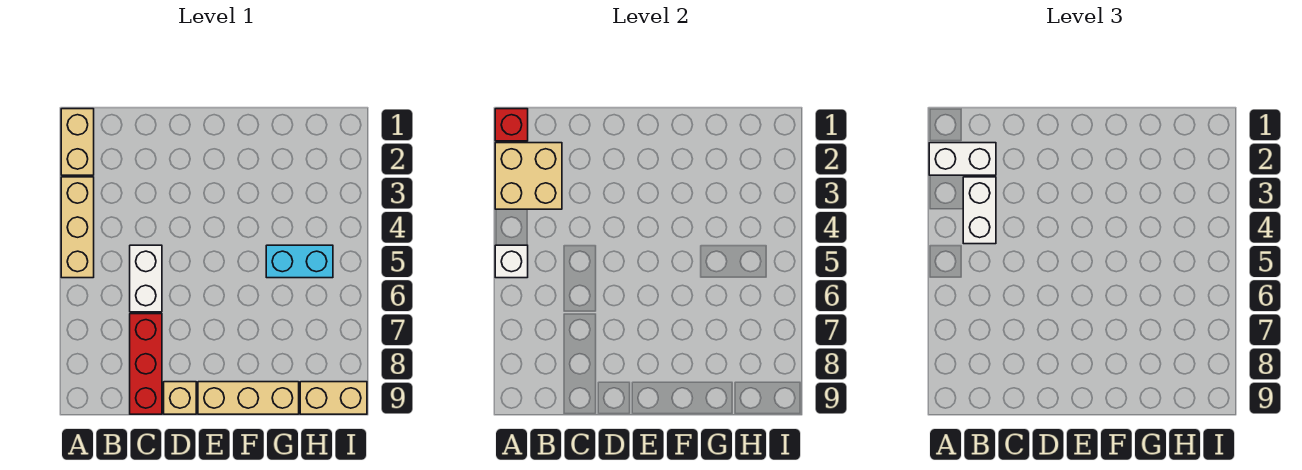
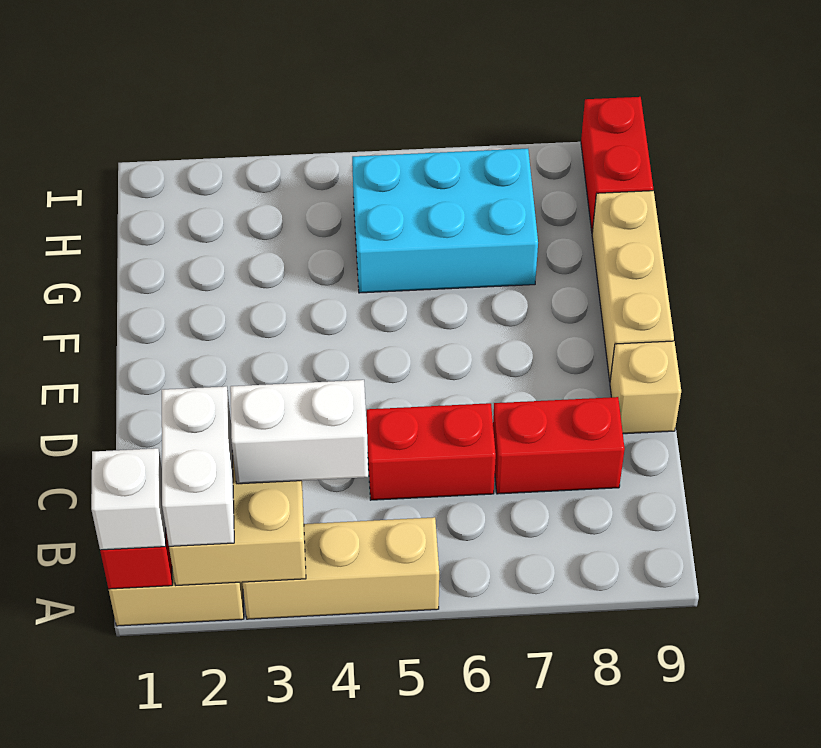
white brick A5 level 2 -> white brick A1 level 3
white brick C5:C6 level 1 -> red brick C5:C6 level 1
red brick C7:C9 level 1 -> red brick C7:C8 level 1
cyan brick G5:H5 level 1 -> cyan brick G5:H7 level 1
tan brick H9:I9 level 1 -> red brick H9:I9 level 1

